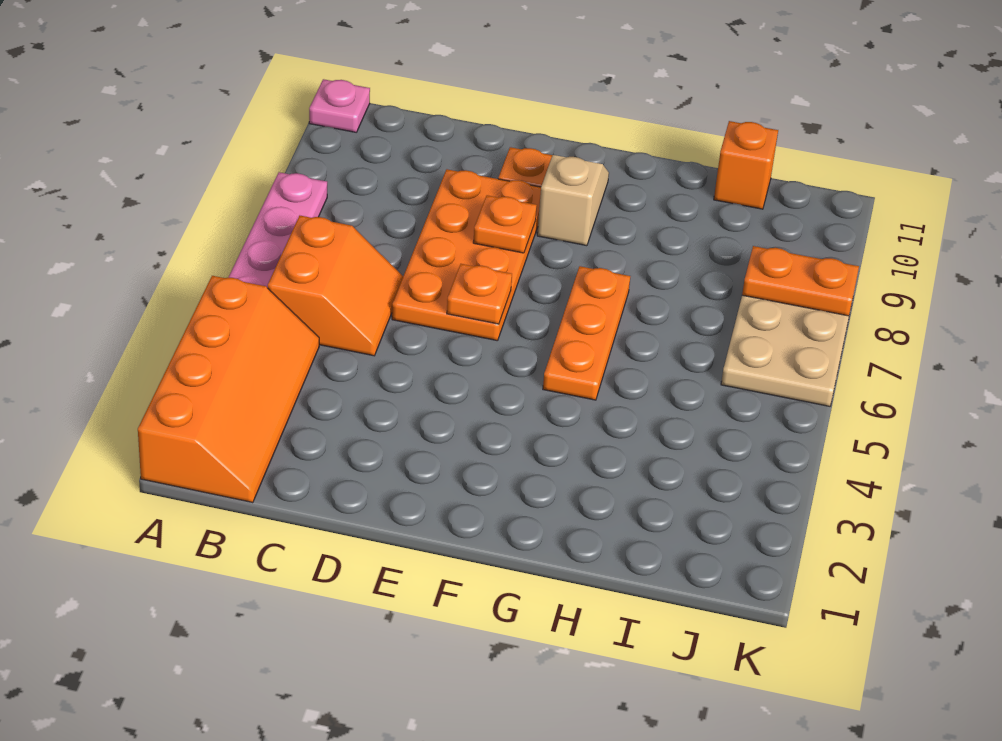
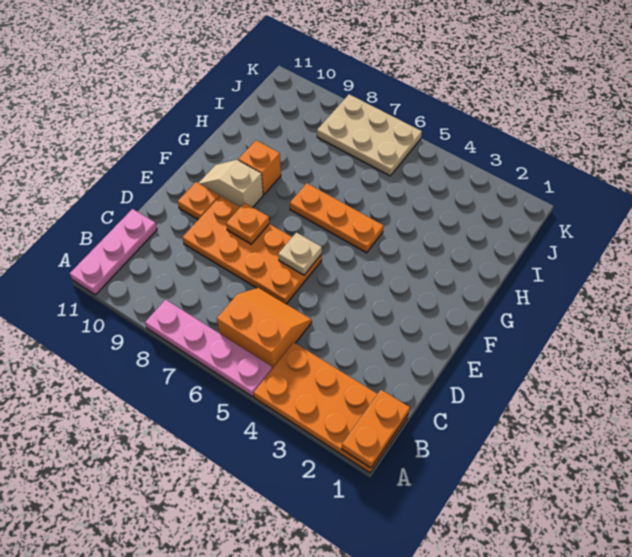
orange slope A1:B4 level 1 top A -> orange plate A1:B4 level 1
pink plate A11 level 1 -> pink plate A11:C11 level 1
orange plate E6 level 2 -> tan plate E6 level 2
orange brick I11 level 1 -> orange brick G9 level 1
orange plate J8:K8 level 2 -> orange plate A1:B1 level 2

